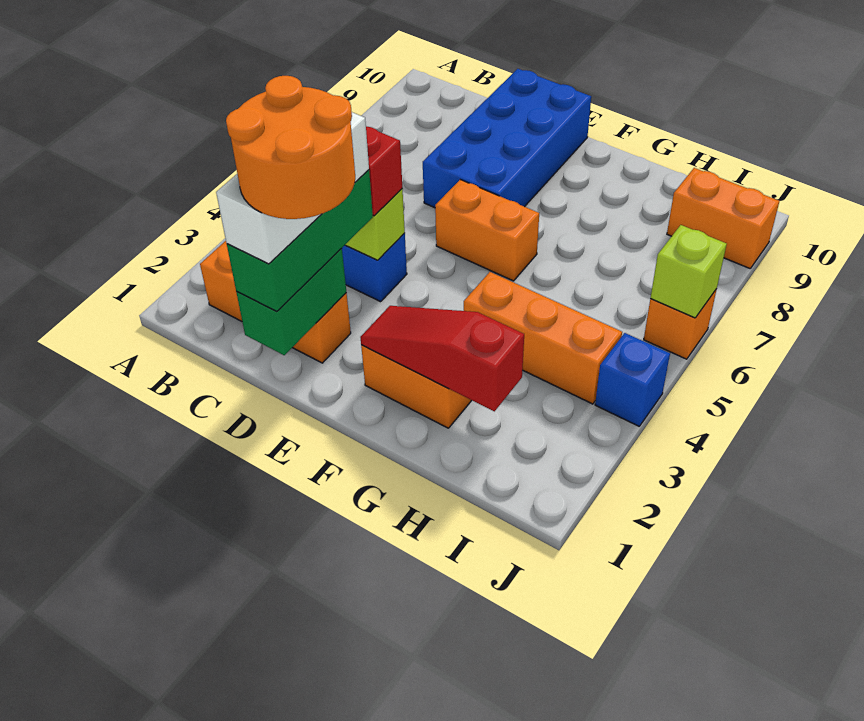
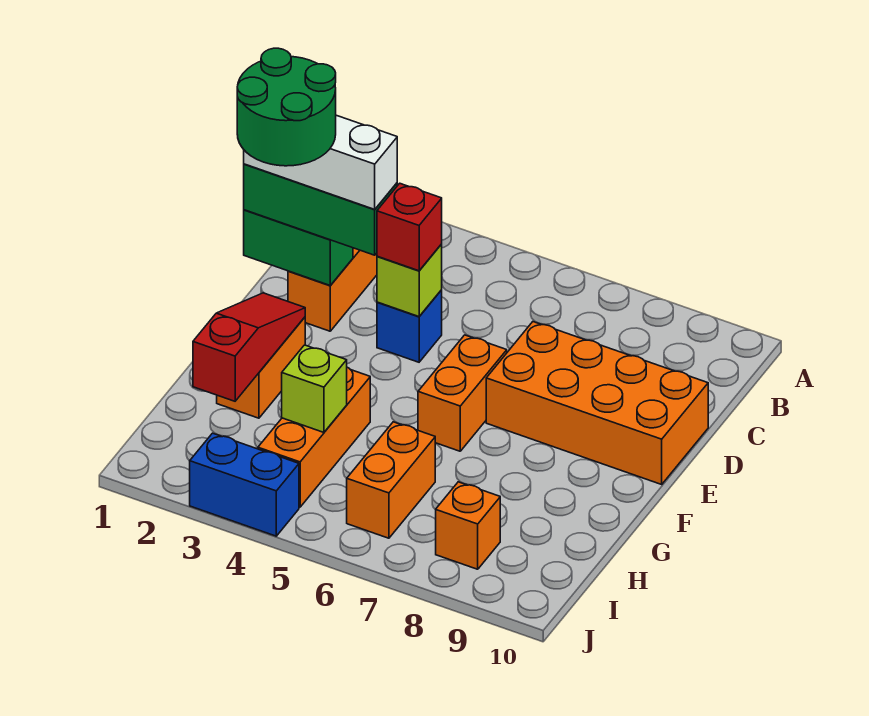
orange round brick D1:E2 level 5 -> green round brick D1:E2 level 5
blue brick D7:E10 level 1 -> orange brick D7:E10 level 1
orange brick I9:J9 level 1 -> orange brick H6:I6 level 1
blue brick J4 level 1 -> blue brick J3:J4 level 1
orange brick J6 level 1 -> orange brick I8 level 1
lime brick J6 level 2 -> lime brick H4 level 2

